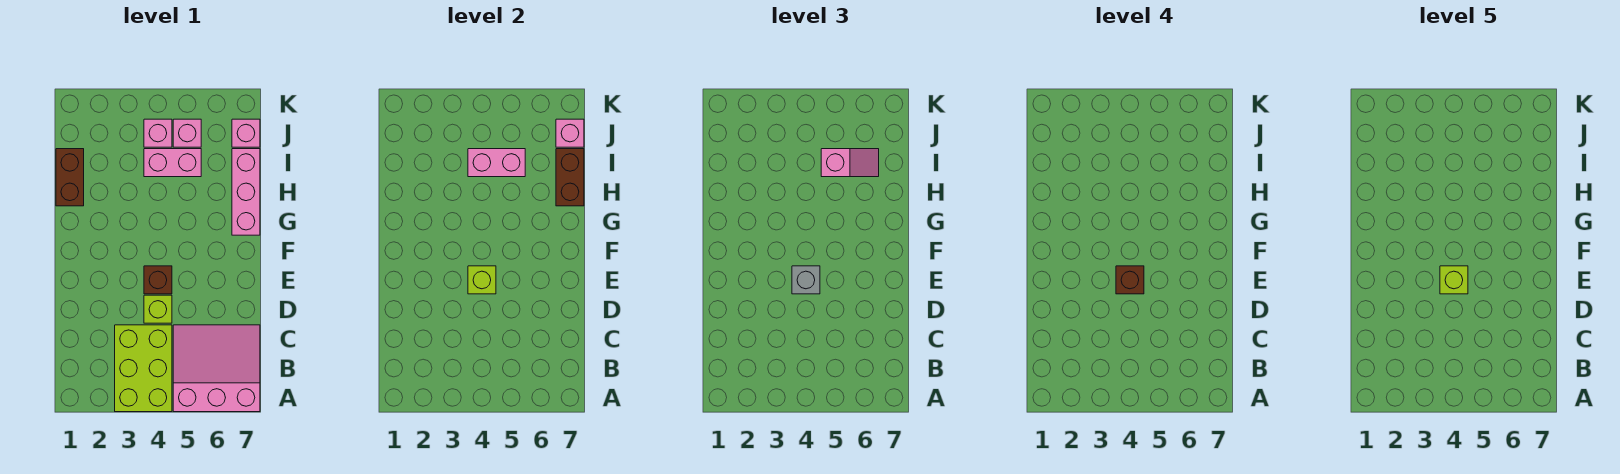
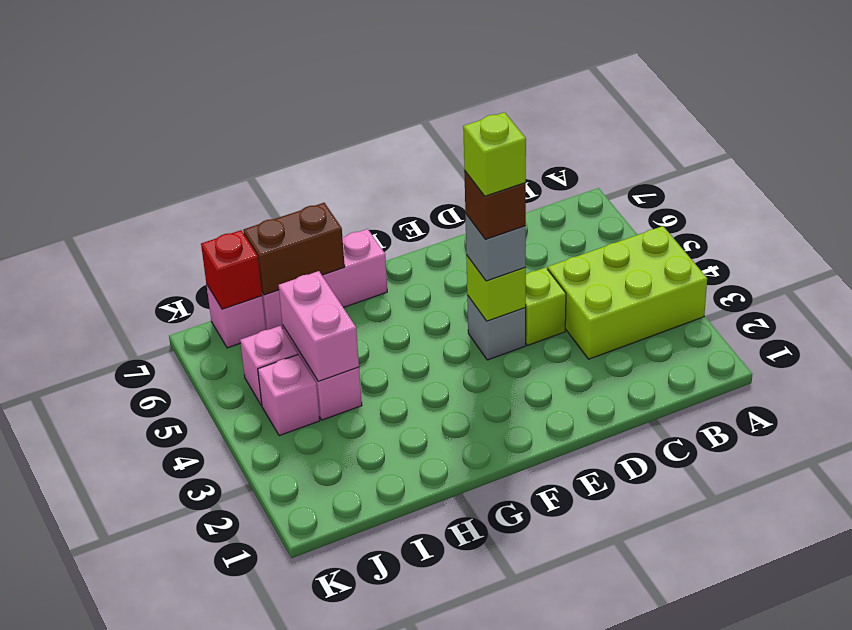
pink slope A5:C7 level 1 top A -> none
brown brick E4 level 1 -> grey brick E4 level 1
brown brick H1:I1 level 1 -> none
pink slope I5:I6 level 3 top 5 -> none
pink brick J7 level 2 -> red brick J7 level 2

